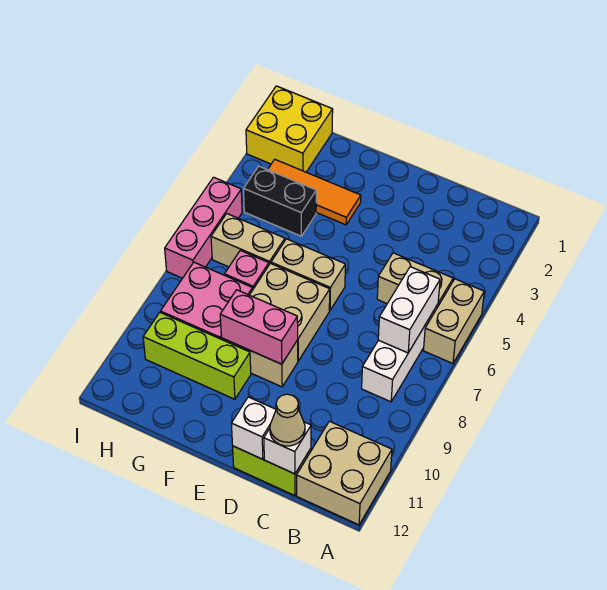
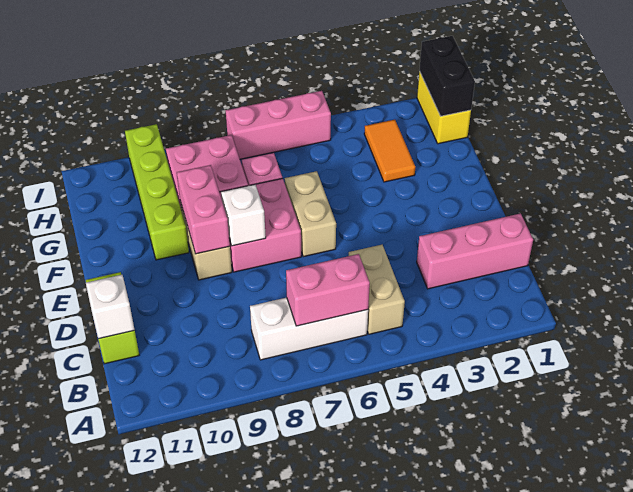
tan brick A5:A6 level 1 -> none
tan brick A11:B12 level 1 -> none
white brick B6:B7 level 2 -> pink brick B6:B7 level 2
none -> pink brick C1:C3 level 1
tan cone C12 level 3 -> none
white brick D12 level 2 -> white brick E8 level 2
tan brick E7:F8 level 1 -> pink brick E7:F8 level 1
orange tile F3:H3 level 1 -> orange tile G3:H3 level 1
lime brick F10:H10 level 1 -> lime brick F10:I10 level 1
black brick G4:H4 level 1 -> black brick H1:I1 level 2
tan brick G6:H6 level 1 -> none
yellow brick H1:I2 level 1 -> yellow brick H1:I1 level 1

